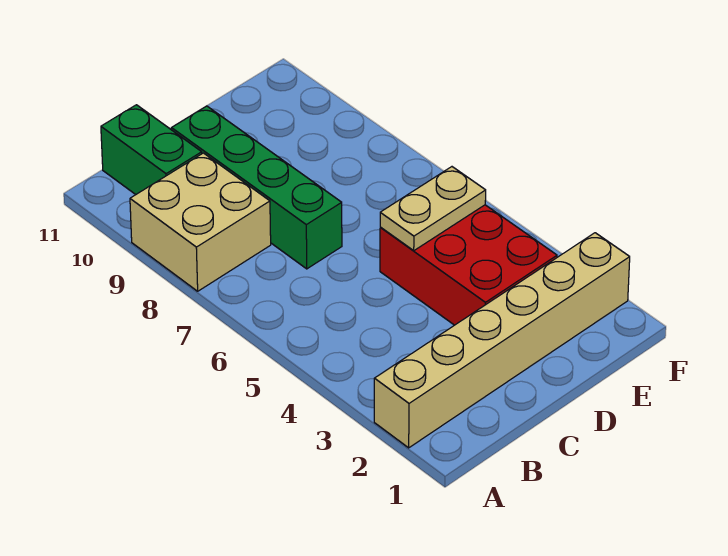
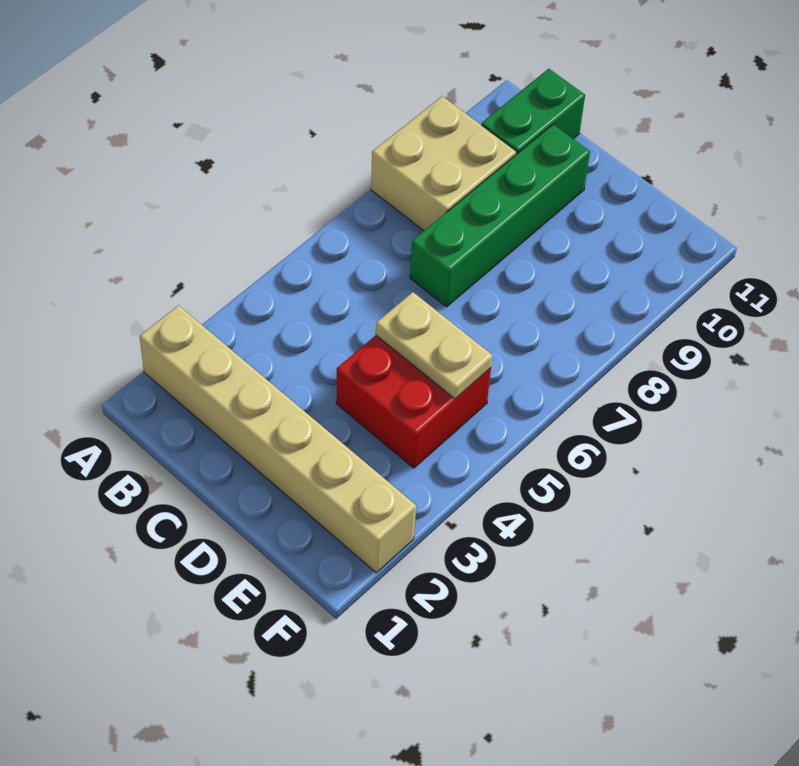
red brick D3:E5 level 1 -> red brick D4:E5 level 1

